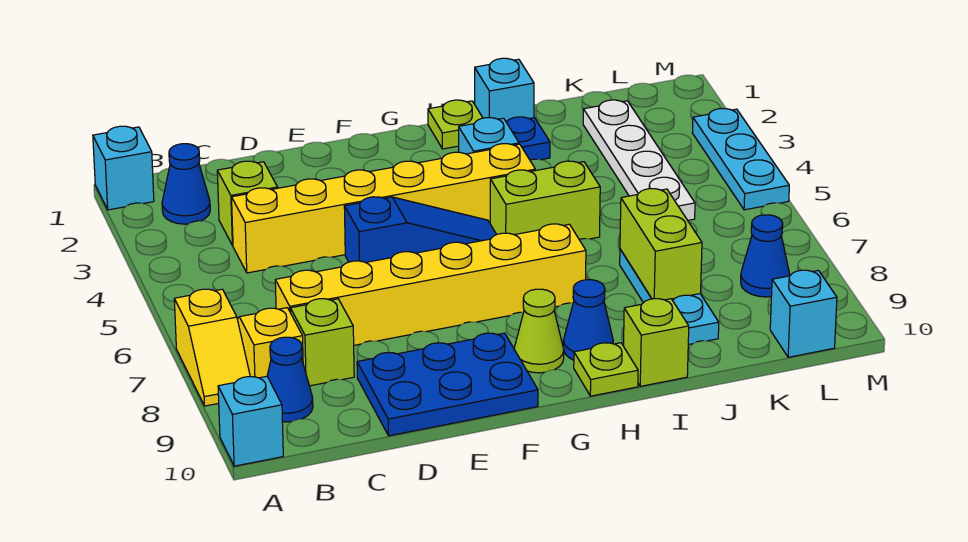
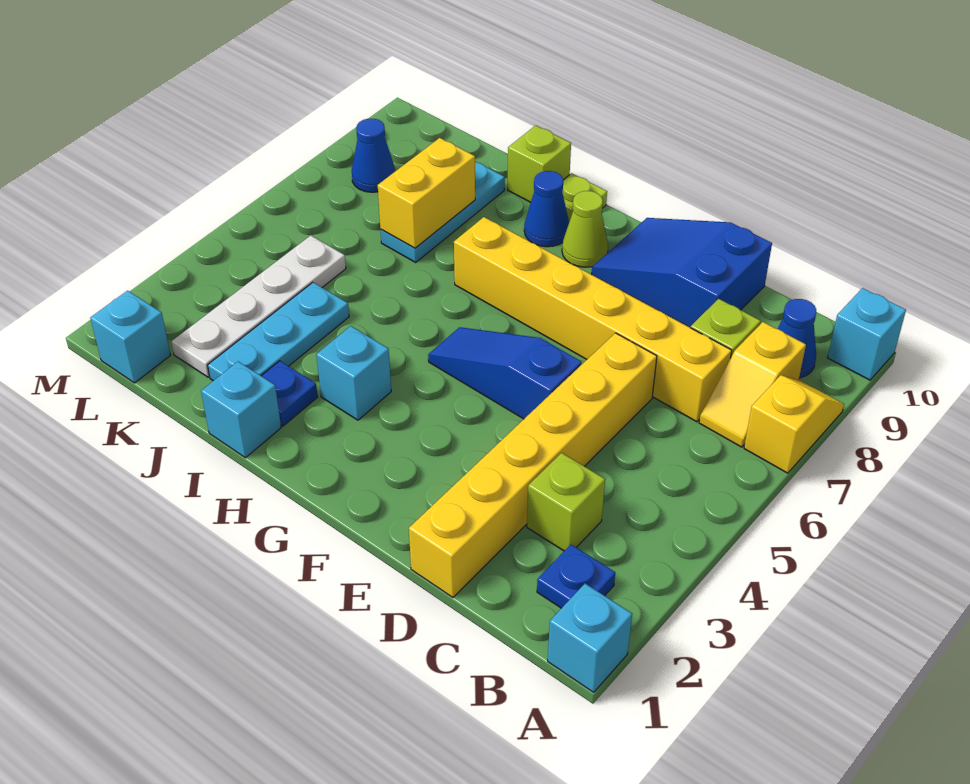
blue cone B2 level 1 -> blue plate B2 level 1
yellow brick C4:H4 level 1 -> yellow brick D1:D6 level 1
blue plate D9:F10 level 1 -> blue slope D9:F10 level 1 top D
lime plate H1 level 1 -> none
lime brick H5:I5 level 1 -> none
lime brick J7:J8 level 2 -> yellow brick J7:J8 level 2
cyan brick L10 level 1 -> cyan brick L1 level 1
cyan plate M3:M5 level 1 -> cyan plate J2:J4 level 1

